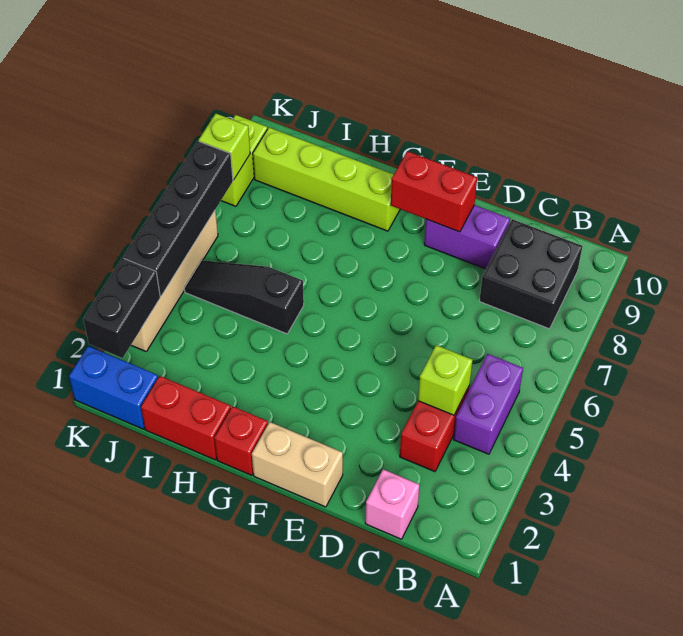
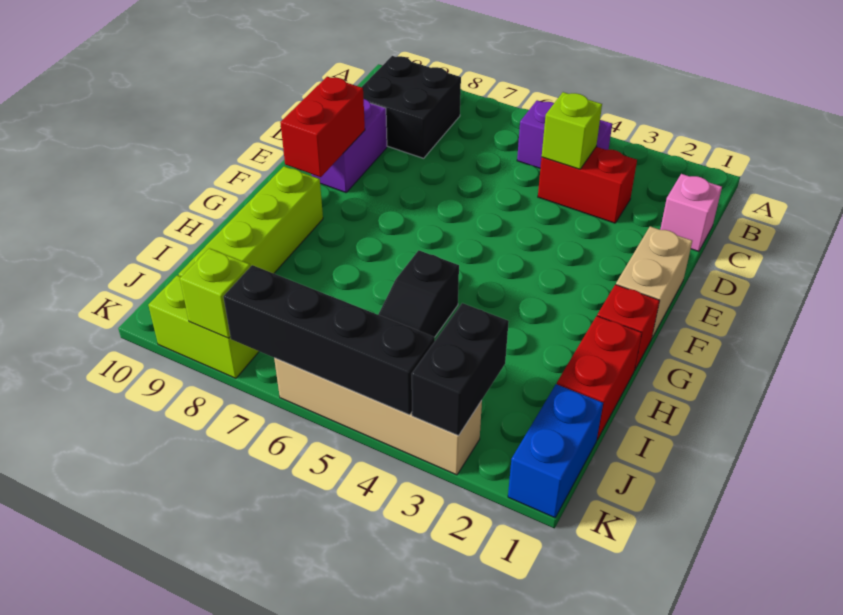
black brick K2:K3 level 2 -> black brick J3:K3 level 2

